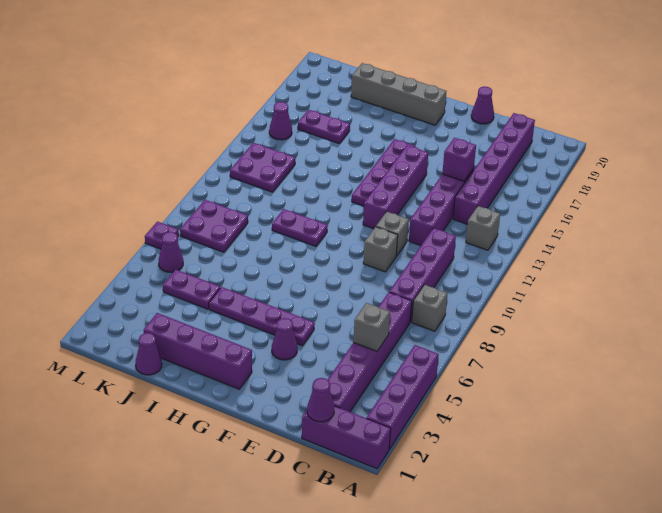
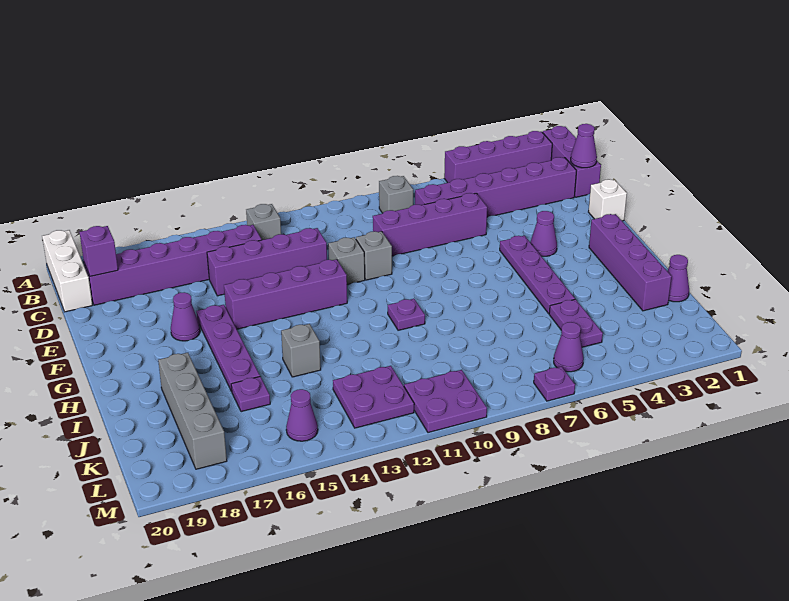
none -> white brick A20:C20 level 1
grey brick C5 level 2 -> grey brick I14 level 1
purple brick C8:C11 level 1 -> purple brick D6:D9 level 1
purple brick D15 level 2 -> purple brick C19 level 2
none -> white brick E1 level 1
purple cone E20 level 1 -> purple cone F17 level 1
purple plate G13:G16 level 1 -> purple plate F16:I16 level 1
grey brick G19:J19 level 1 -> grey brick I18:L18 level 1
purple plate H10:I10 level 1 -> purple plate H10 level 1
purple plate J16:K16 level 1 -> purple plate J16 level 1
purple plate K8:L9 level 1 -> purple plate L10:M11 level 1

